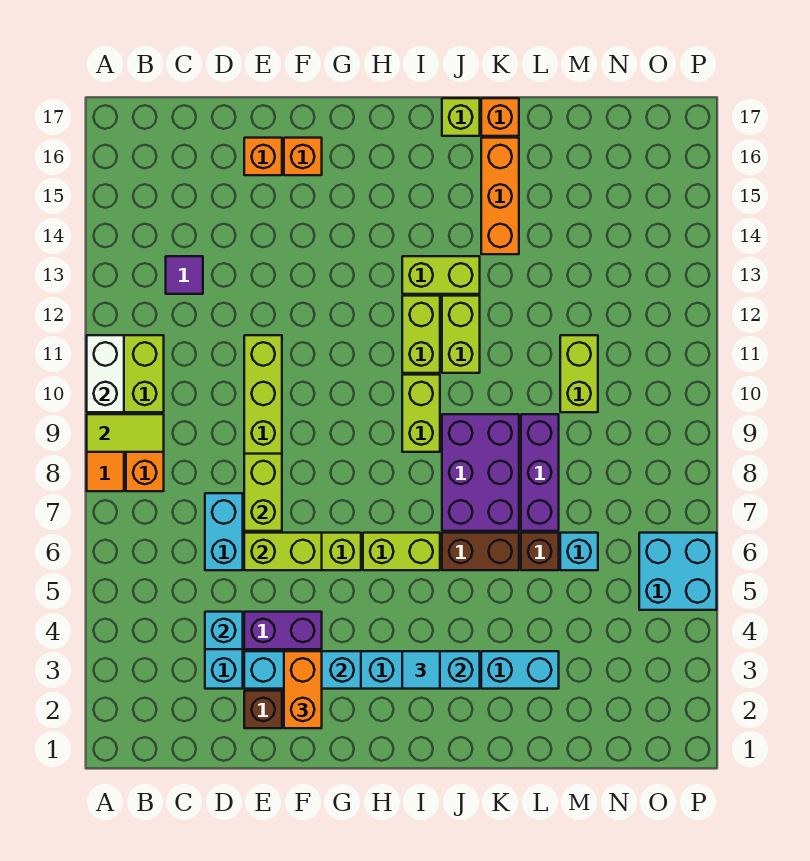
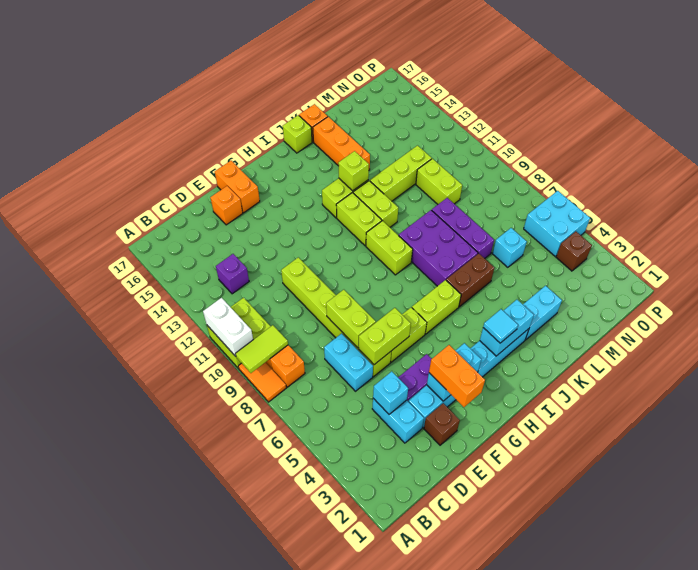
purple tile C13 level 1 -> purple brick C13 level 1
orange brick F16 level 1 -> orange brick F16:F17 level 1
none -> lime brick J13 level 2
none -> lime brick K12:M12 level 1
brown brick L6 level 1 -> brown brick O4 level 1

